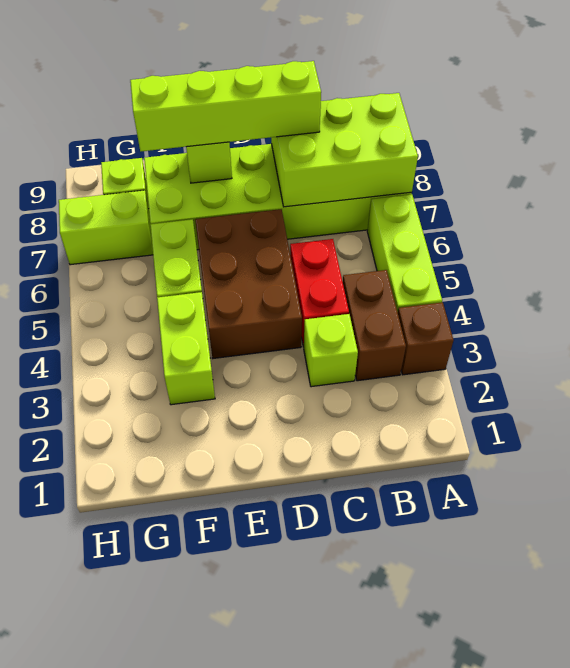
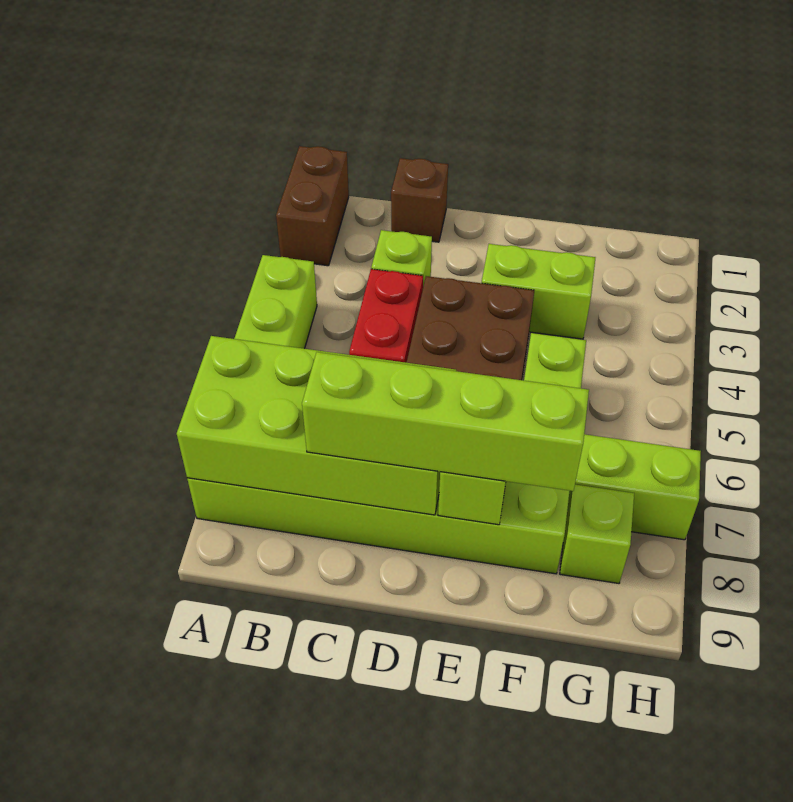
brown brick A3 level 1 -> brown brick C1 level 1
lime brick A7:C8 level 2 -> lime brick A7:D8 level 2
brown brick B3:B4 level 1 -> brown brick A1:A2 level 1
lime brick F3:F4 level 1 -> lime brick E3:F3 level 1

